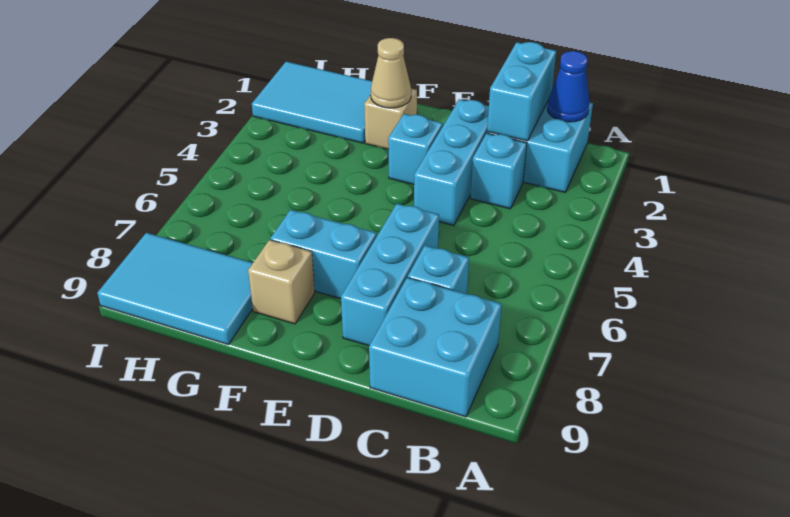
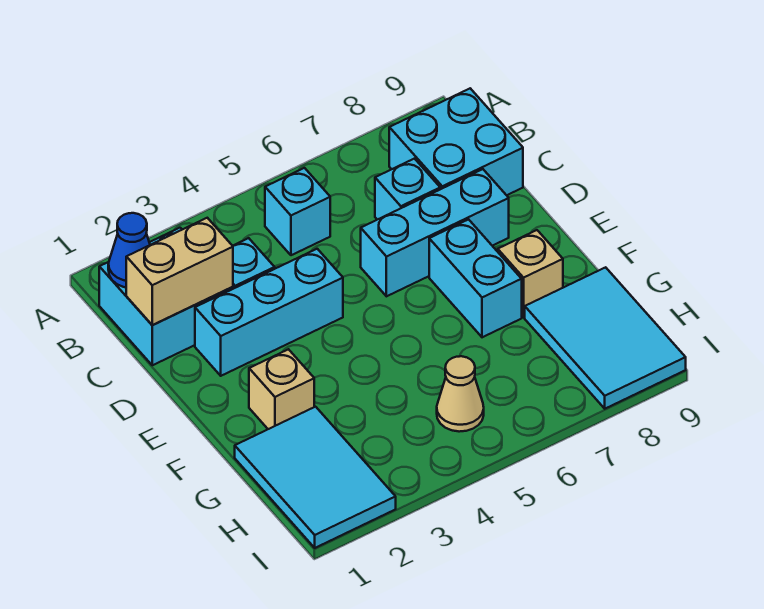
cyan brick C1:C2 level 2 -> tan brick C1:C2 level 2
cyan brick E3 level 1 -> cyan brick B5 level 1
tan cone F2 level 2 -> tan cone H5 level 1

